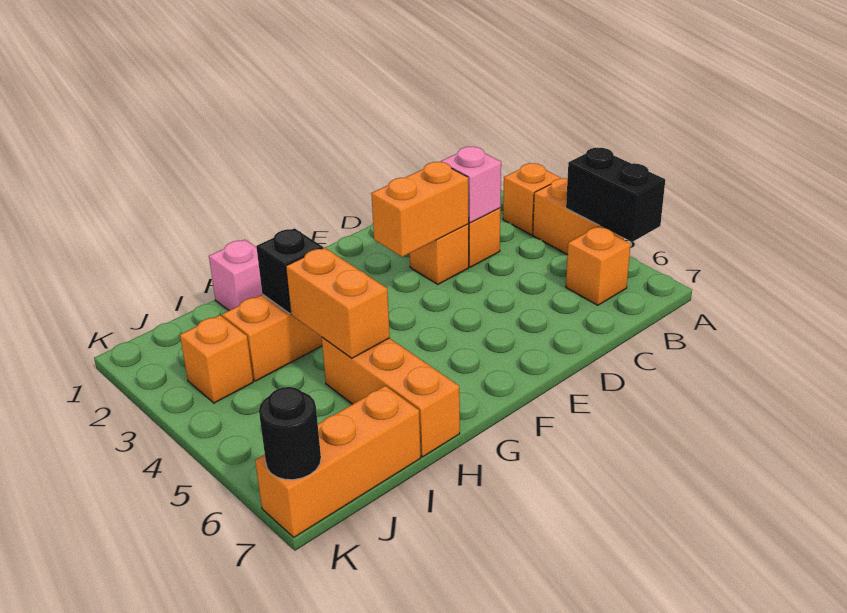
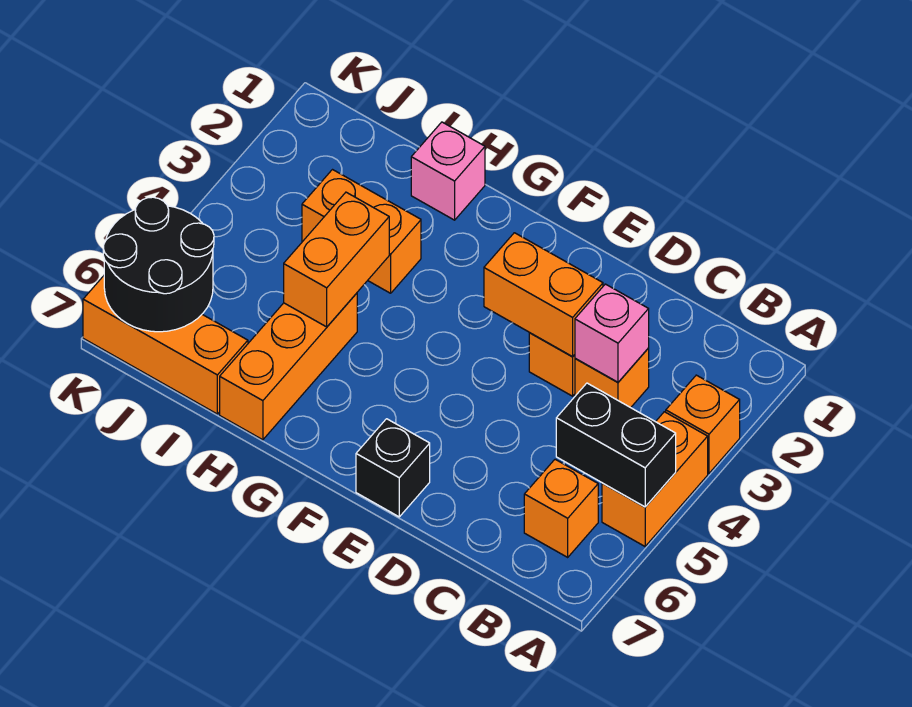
black brick A5:A6 level 2 -> black brick A5:B5 level 2
black brick H3 level 2 -> black brick E7 level 1
orange brick J3 level 1 -> none
black round brick K7 level 2 -> black round brick J6:K7 level 2

